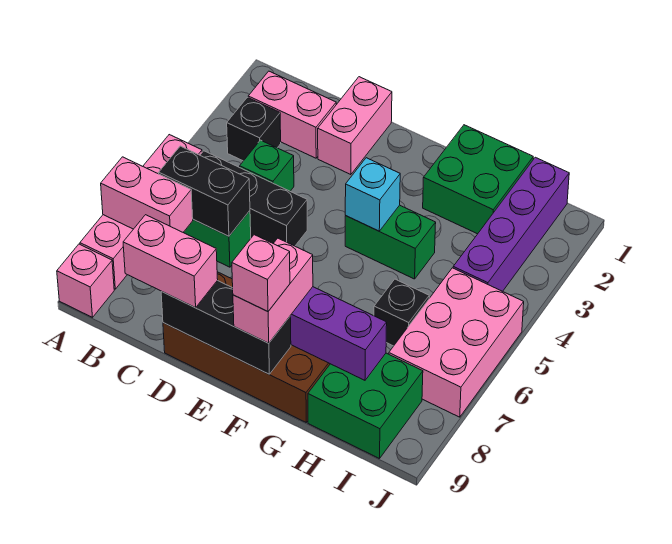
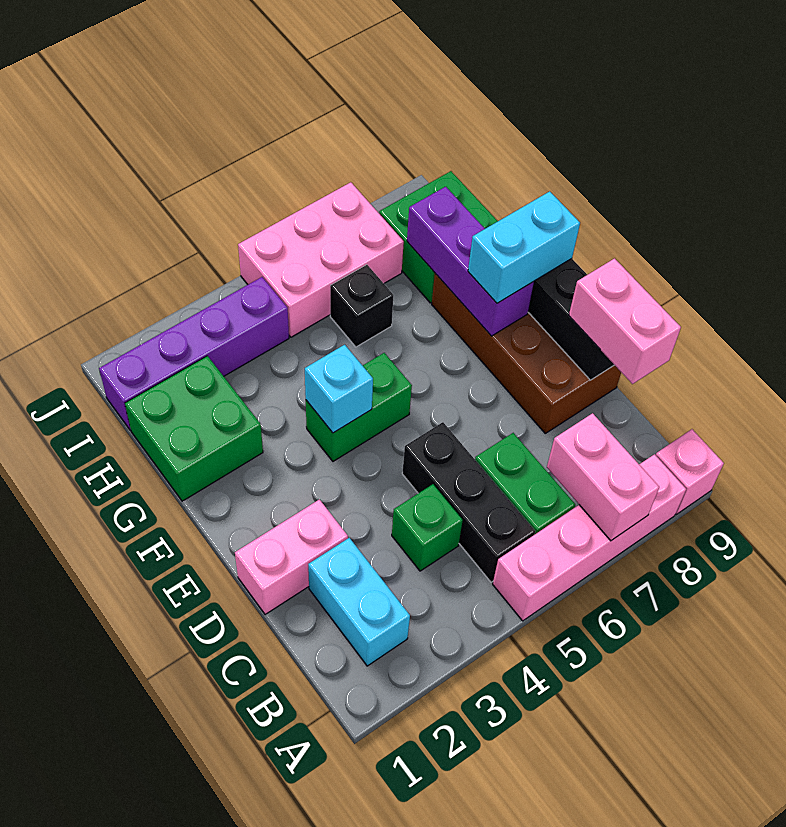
pink brick B2:C2 level 1 -> cyan brick B2:C2 level 1
black brick B3 level 1 -> none
black brick B6:C6 level 2 -> none
green brick F4:G4 level 1 -> green brick F4:F5 level 1
pink brick F8:F9 level 3 -> cyan brick F8:F9 level 3
pink brick F9 level 4 -> none

